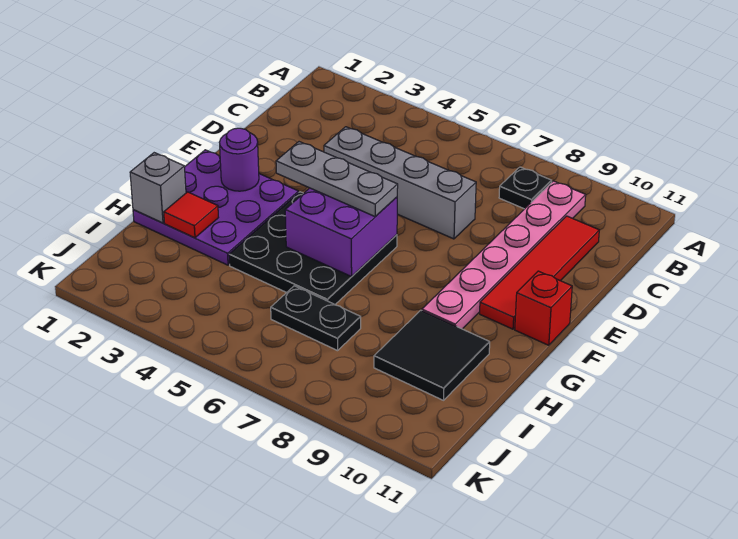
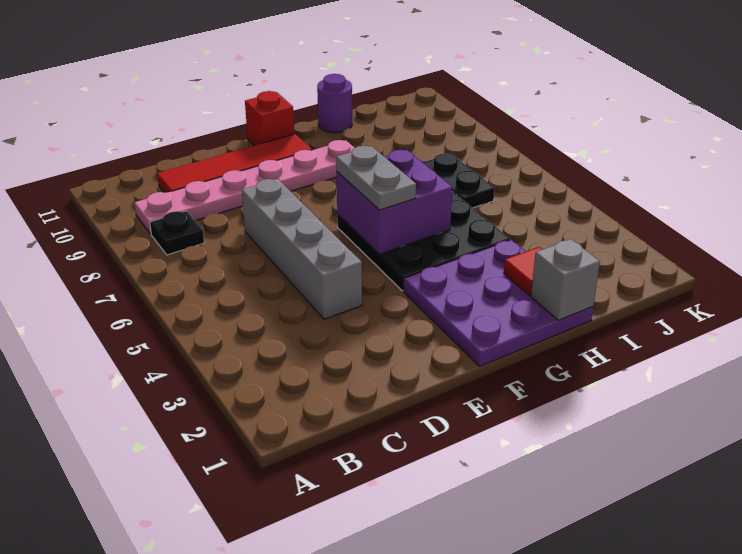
purple round brick F2 level 2 -> purple round brick H11 level 1
grey plate F4:F6 level 3 -> grey plate F5:F6 level 3
black tile H9:I10 level 1 -> none

